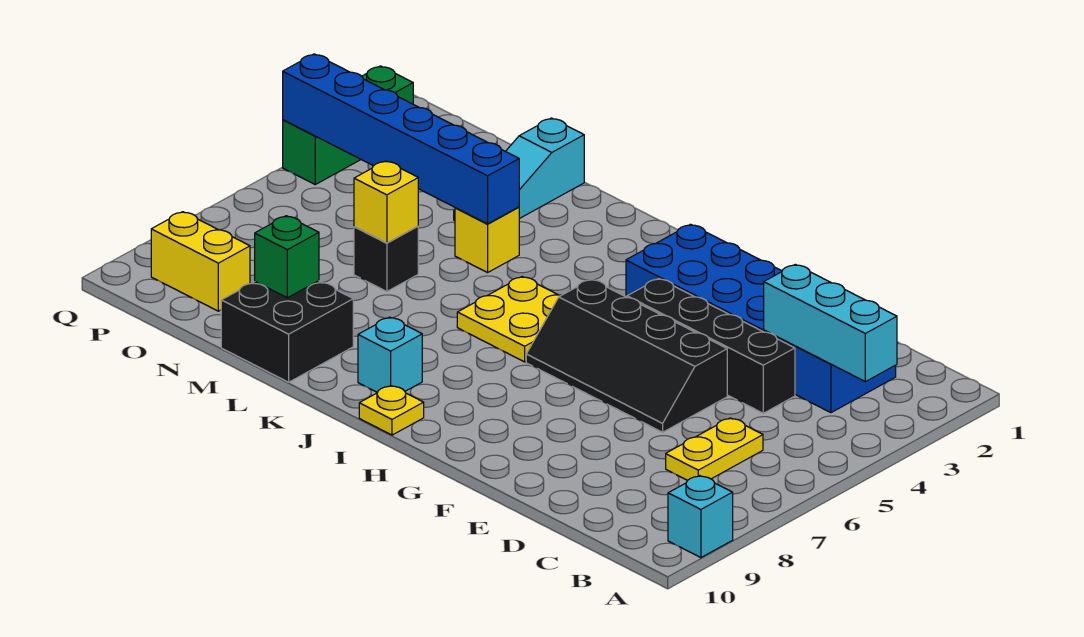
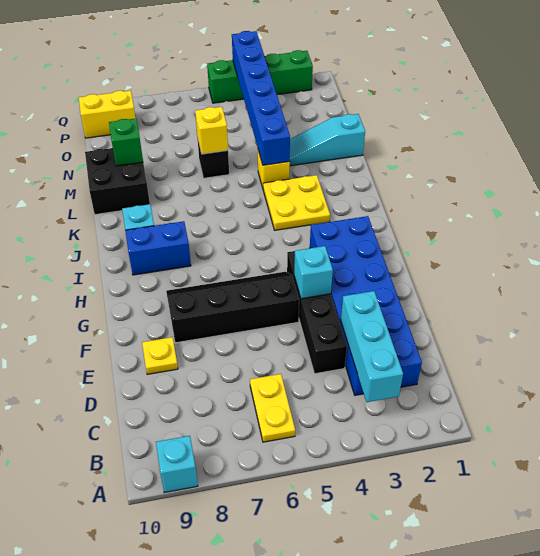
yellow plate C6:C7 level 1 -> yellow plate B6:C6 level 1
black slope E5:H6 level 1 top 5 -> black slope F5:G8 level 1 top F
none -> cyan brick F4 level 2
yellow plate I5:J6 level 1 -> yellow plate J3:K4 level 1
none -> blue brick I8:I9 level 1
yellow plate I10 level 1 -> yellow plate E9 level 1
yellow brick O9:P9 level 1 -> yellow brick P9:P10 level 1
green brick Q2:Q4 level 1 -> green brick Q2:Q5 level 1

